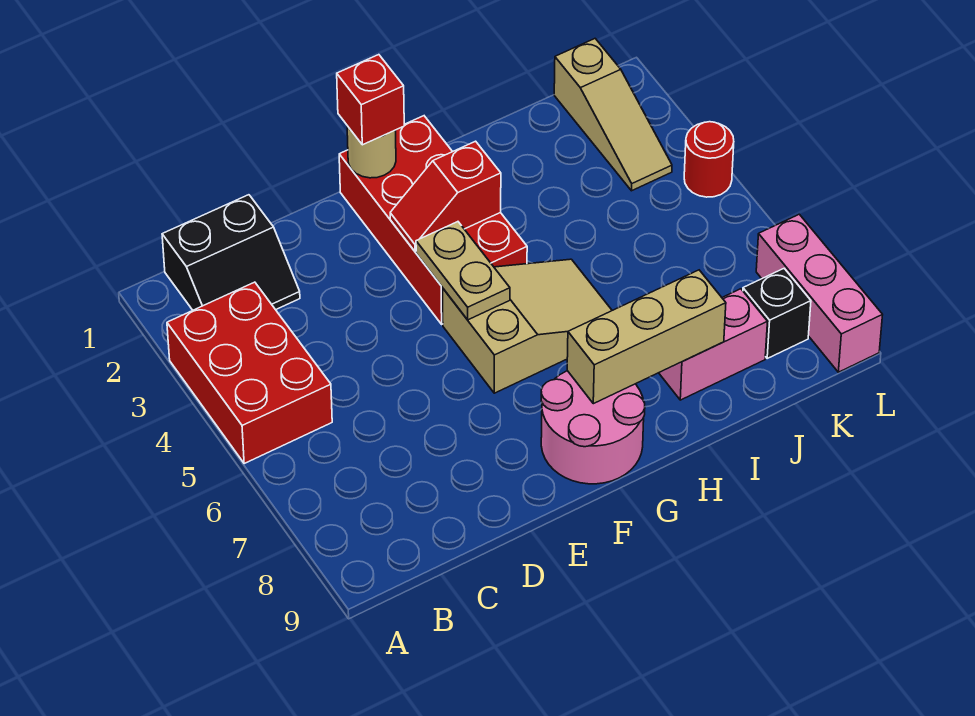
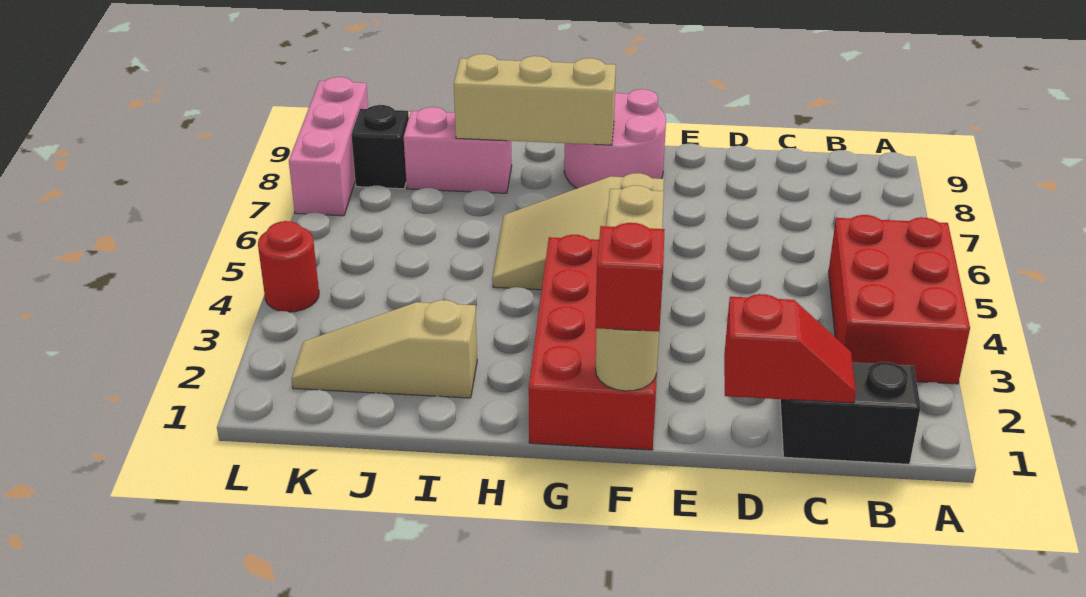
red slope F3:G3 level 2 top G -> red slope C1:D1 level 2 top D
tan slope K1:K3 level 1 top 1 -> tan slope I2:K2 level 1 top I

